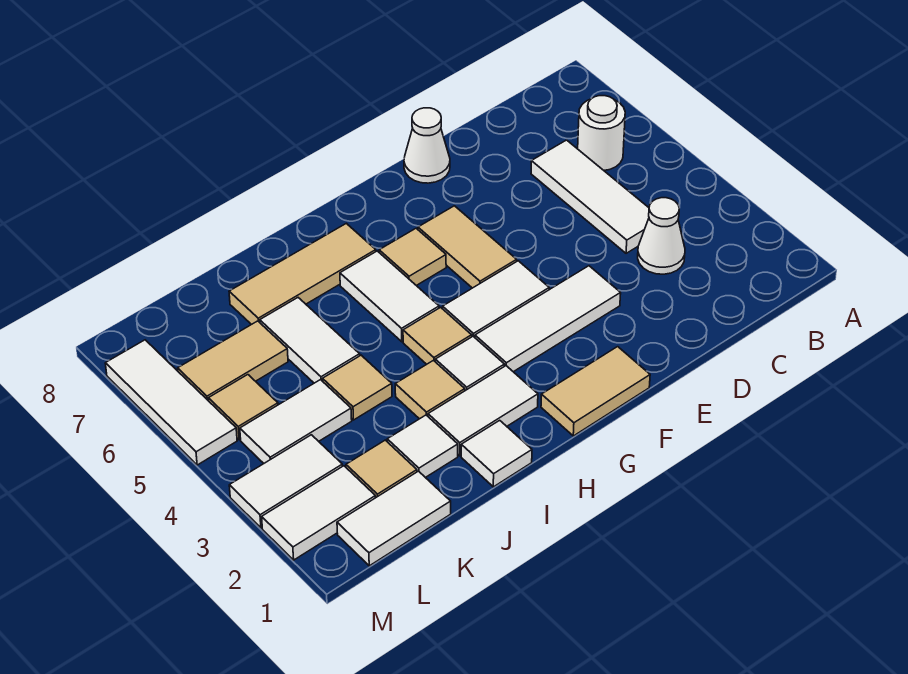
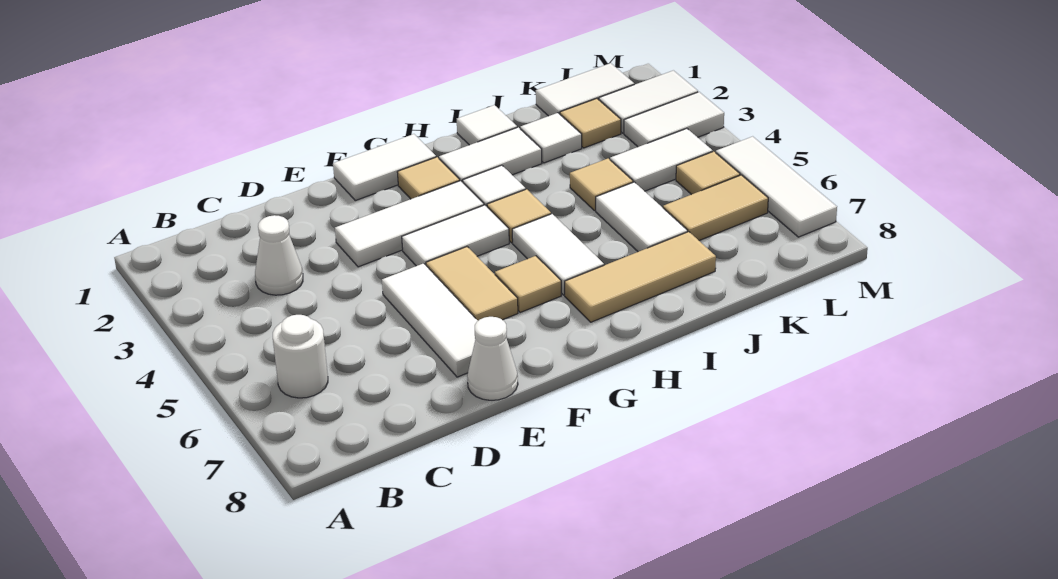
white tile C4:C6 level 1 -> white tile E5:E7 level 1
tan tile F1:G1 level 1 -> white tile F1:G1 level 1
tan tile I3 level 1 -> tan tile G2 level 1

